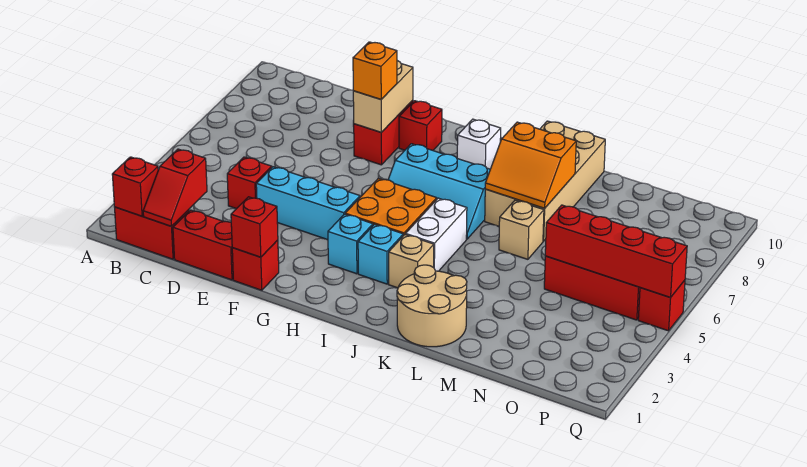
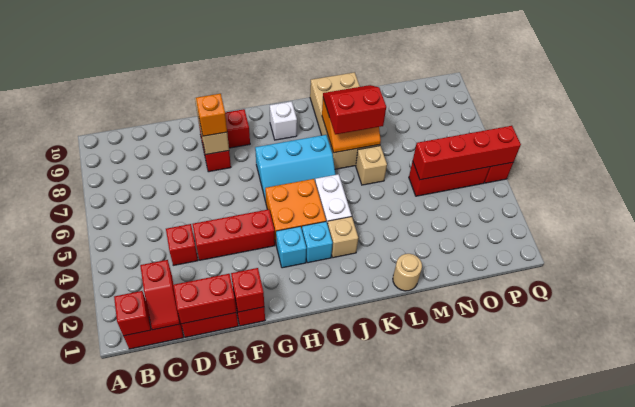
none -> red brick D1:E1 level 2
cyan brick E4:G4 level 1 -> red brick E4:G4 level 1
tan round brick K1:L2 level 1 -> tan round brick L1 level 1
none -> red slope K7:L8 level 3 top 7

